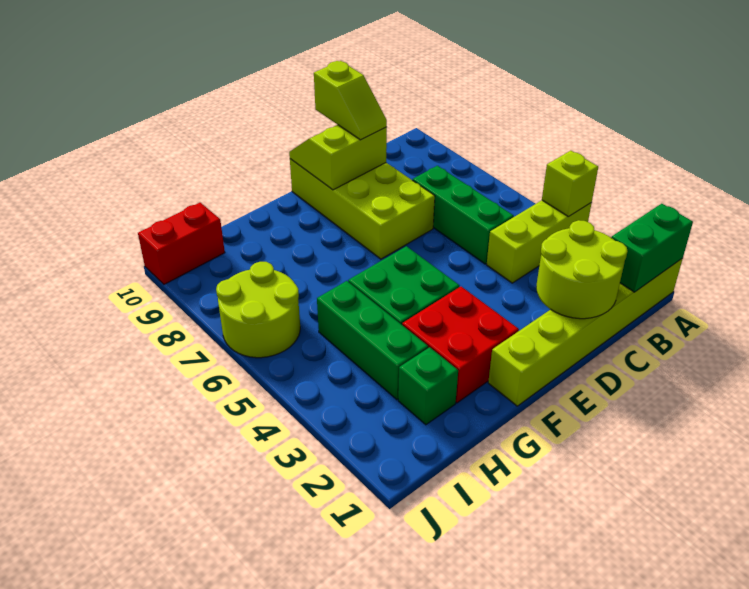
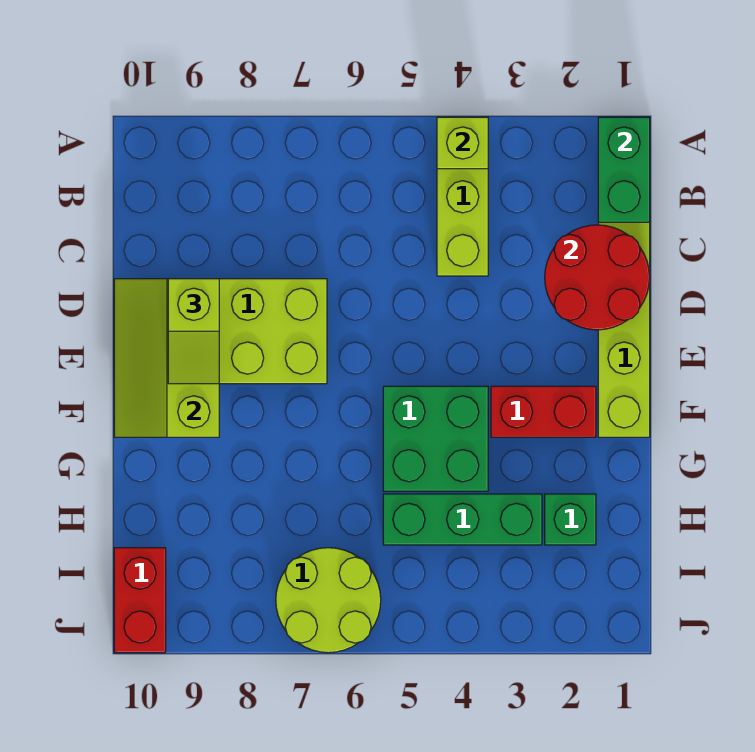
lime round brick C1:D2 level 2 -> red round brick C1:D2 level 2
green brick C5:C7 level 1 -> none
lime slope D9:E10 level 2 top 9 -> lime slope D9:F10 level 2 top 9
lime slope D9:D10 level 3 top 10 -> lime slope D9:E9 level 3 top D
red brick F2:G3 level 1 -> red brick F2:F3 level 1

